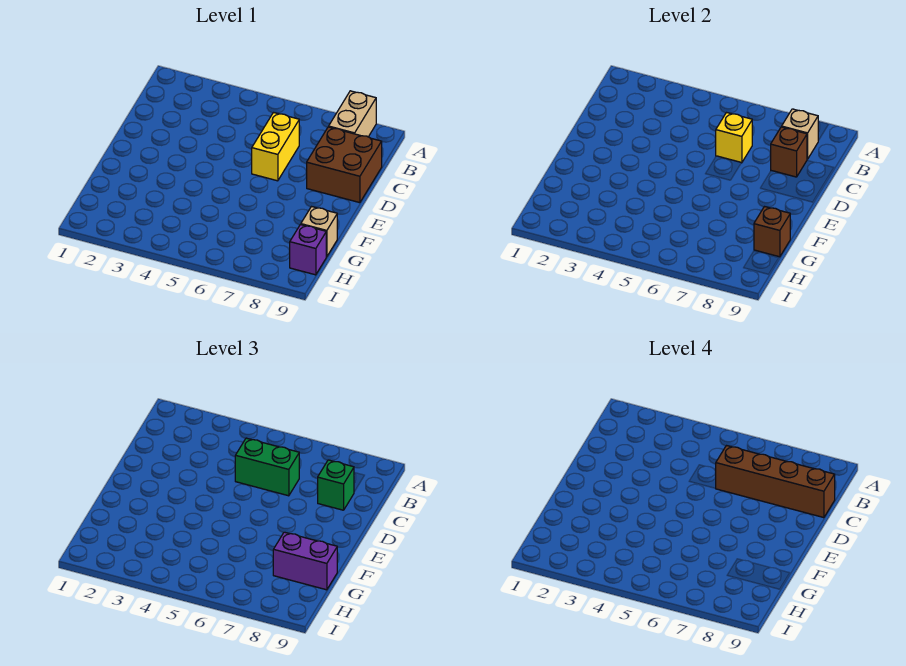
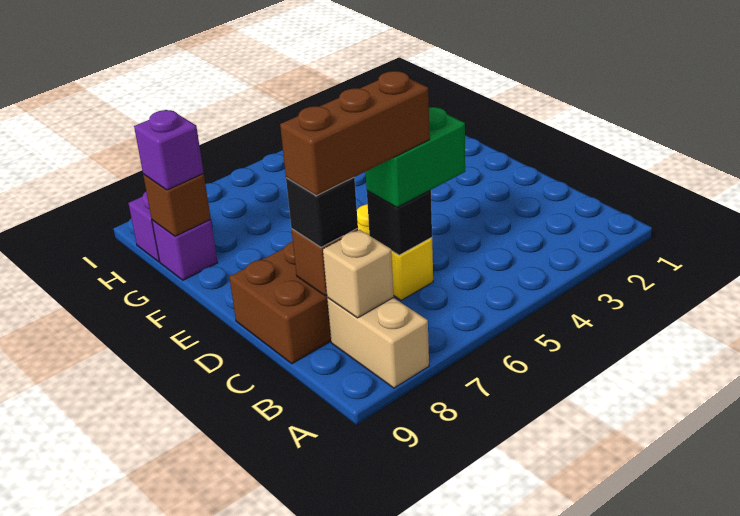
yellow brick C6 level 2 -> black brick C6 level 2
brown brick C6:C9 level 4 -> brown brick C6:C8 level 4
green brick C8 level 3 -> black brick C8 level 3
purple brick G8:G9 level 3 -> purple brick G9 level 3
tan brick G9 level 1 -> purple brick G9 level 1

